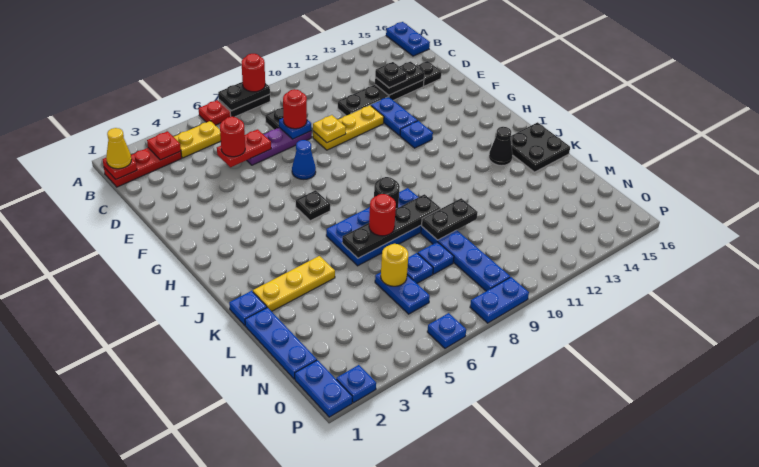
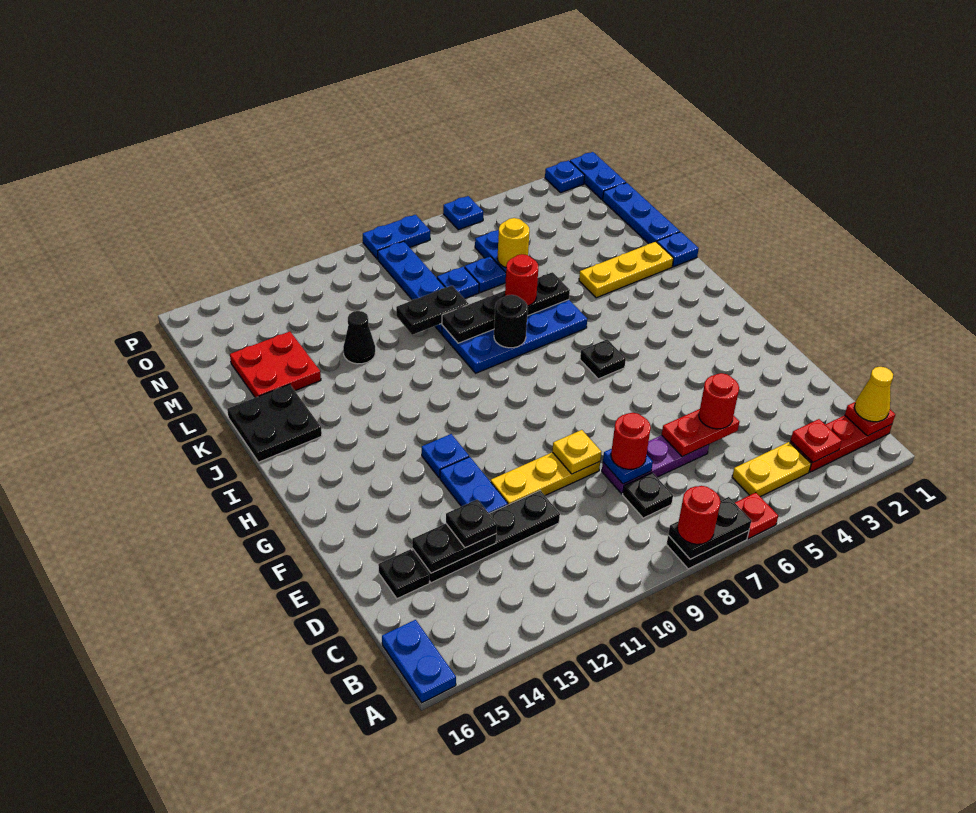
blue cone F7 level 1 -> none
black cone J14 level 1 -> black cone L12 level 1
none -> red plate L14:M15 level 1

